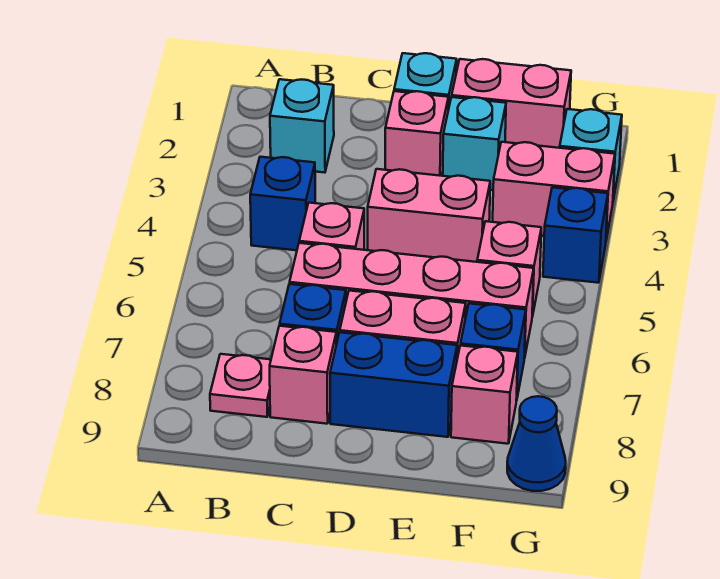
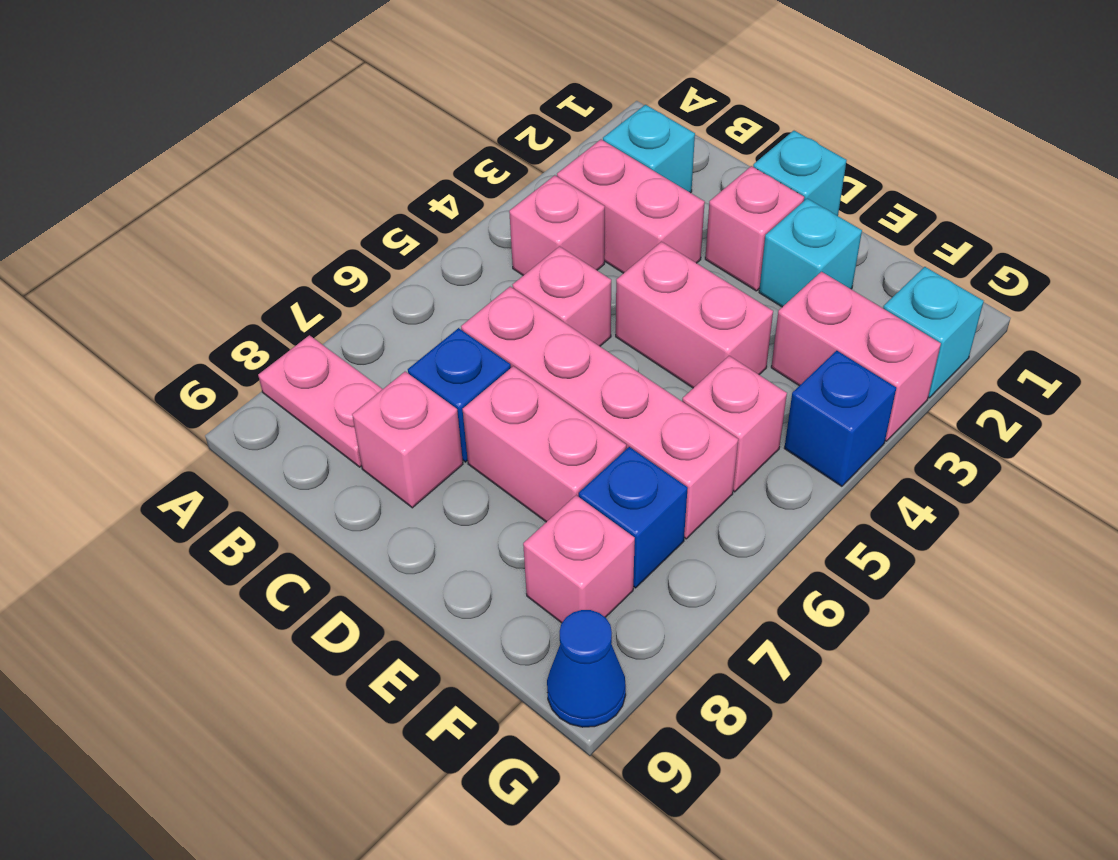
blue brick B4 level 1 -> pink brick B4 level 1
pink plate B8 level 1 -> pink plate A8:B8 level 1
blue brick D8:E8 level 1 -> none
pink brick E1:F1 level 1 -> pink brick B3:C3 level 1

